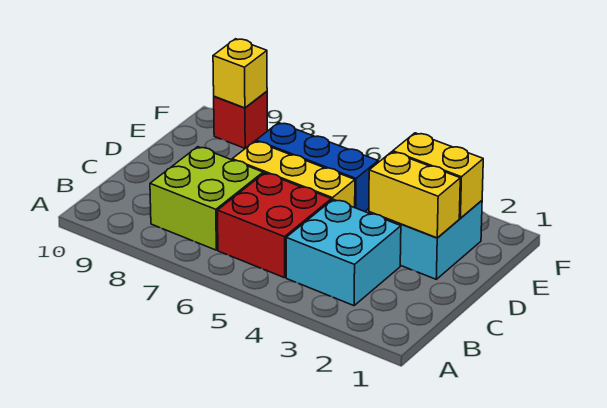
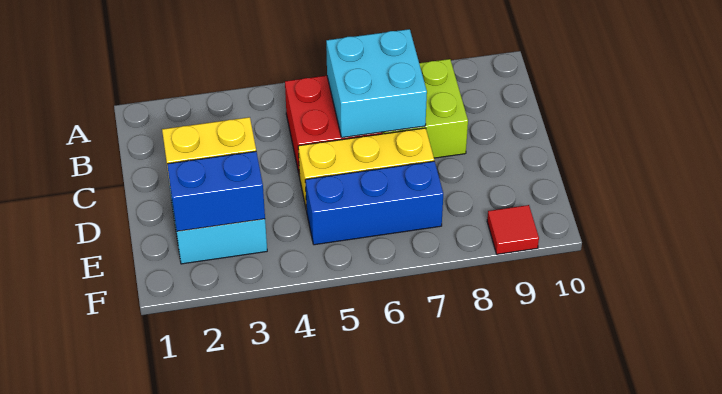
cyan brick B3:C4 level 1 -> cyan brick B6:C7 level 2
yellow brick E2:E3 level 2 -> blue brick E2:E3 level 2
red brick F9 level 1 -> red tile F9 level 1
yellow brick F9 level 2 -> none

